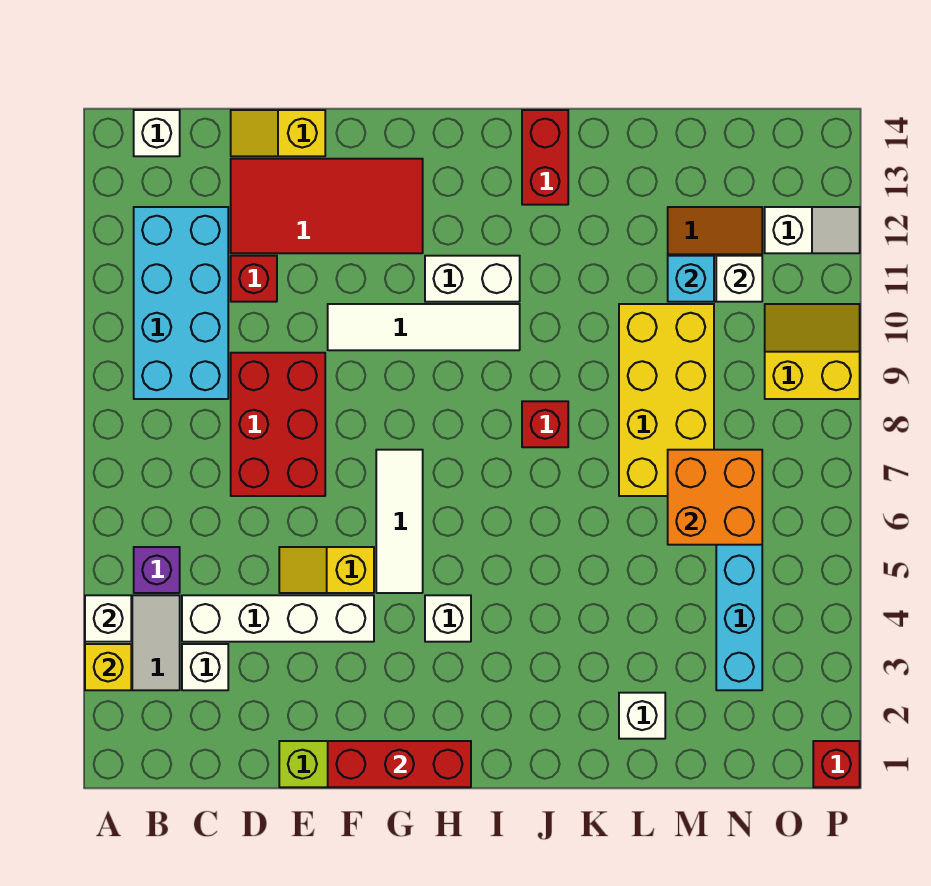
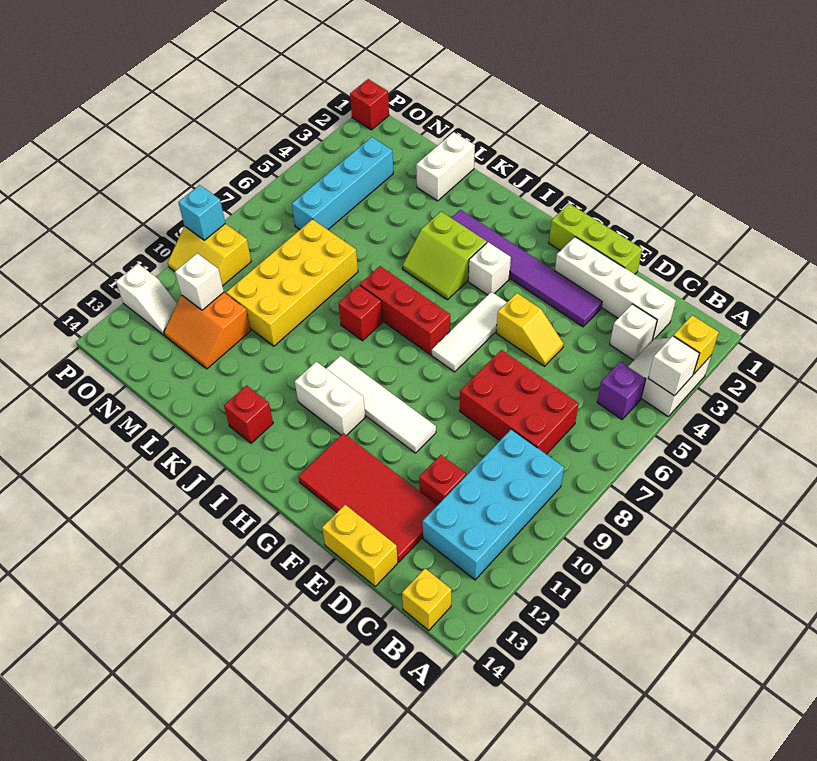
white brick B14 level 1 -> yellow brick B14 level 1
white brick C4:F4 level 1 -> white brick C2:F2 level 1
red brick D7:E9 level 1 -> red brick C7:E8 level 1
yellow slope D14:E14 level 1 top E -> yellow brick D14:E14 level 1
none -> purple tile E3:J3 level 1
red brick F1:H1 level 2 -> red brick H7:J7 level 1
none -> lime slope I4:J5 level 1 top 4
red brick J13:J14 level 1 -> red brick J13 level 1
white brick L2 level 1 -> white brick L1:L2 level 1
orange brick M6:N7 level 2 -> none
cyan brick M11 level 2 -> cyan brick P9 level 2
white slope O12:P12 level 1 top O -> white slope O12:P12 level 1 top P

